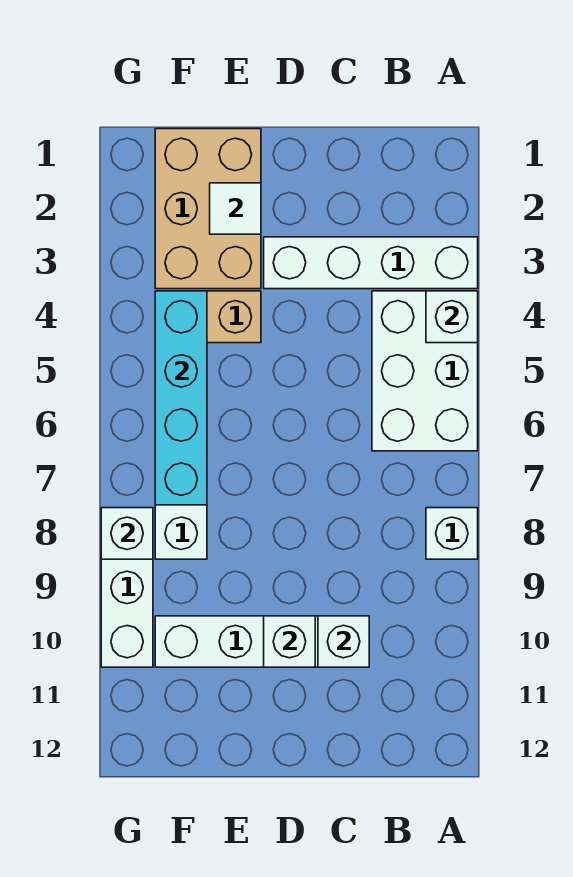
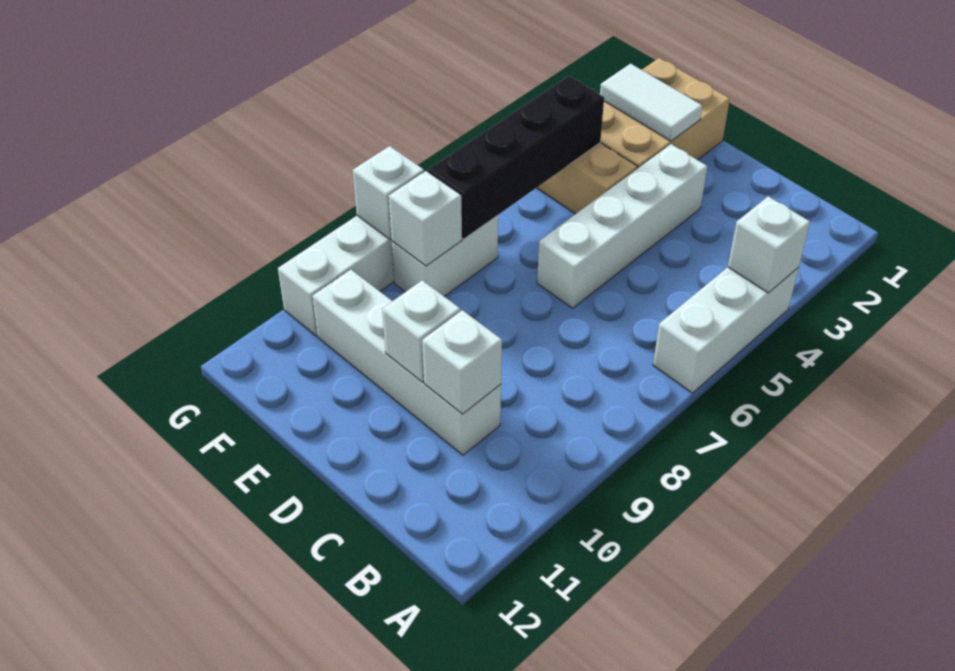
white brick A3:D3 level 1 -> white brick D3:D6 level 1
white brick A4:B6 level 1 -> white brick A4:A6 level 1
white brick A8 level 1 -> white brick F8 level 2
white tile E2 level 2 -> white tile E2:F2 level 2
cyan brick F4:F7 level 2 -> black brick F4:F7 level 2

